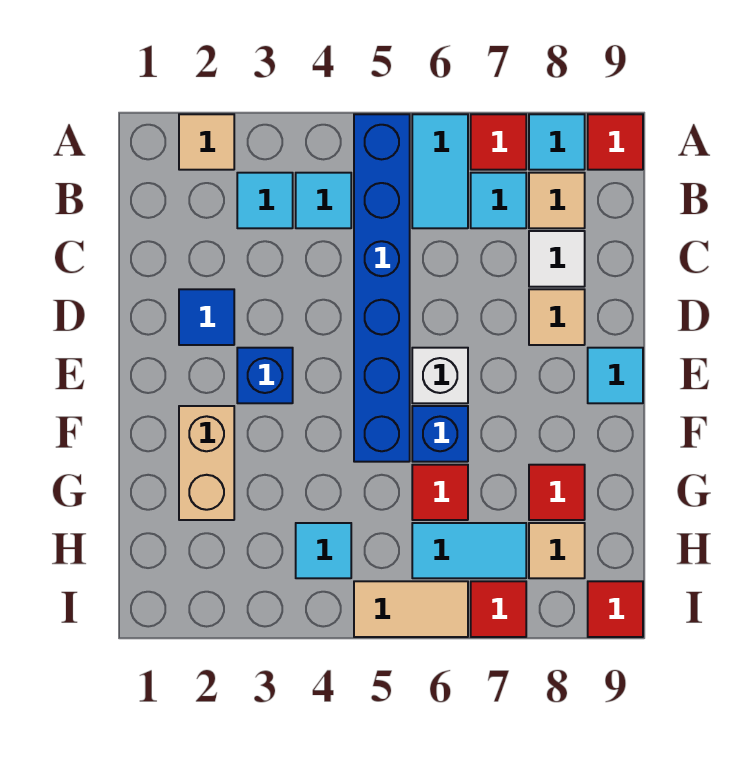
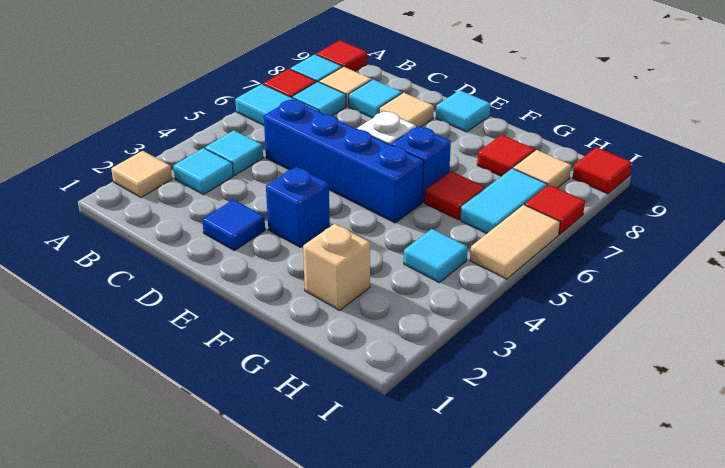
blue brick A5:F5 level 1 -> blue brick C5:F5 level 1
white tile C8 level 1 -> cyan tile C8 level 1
tan brick F2:G2 level 1 -> tan brick G2 level 1

